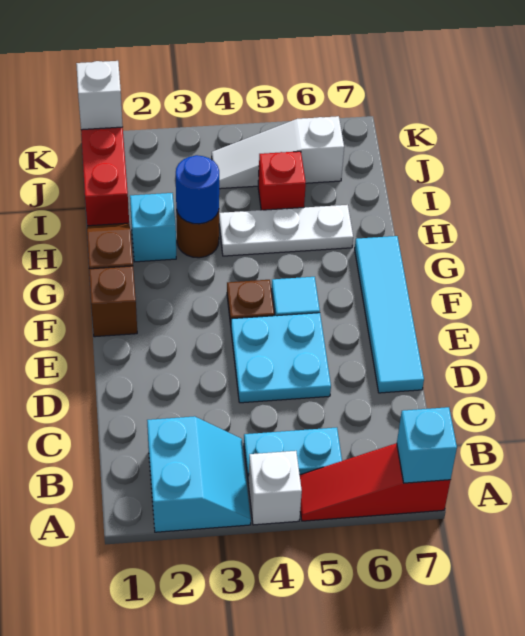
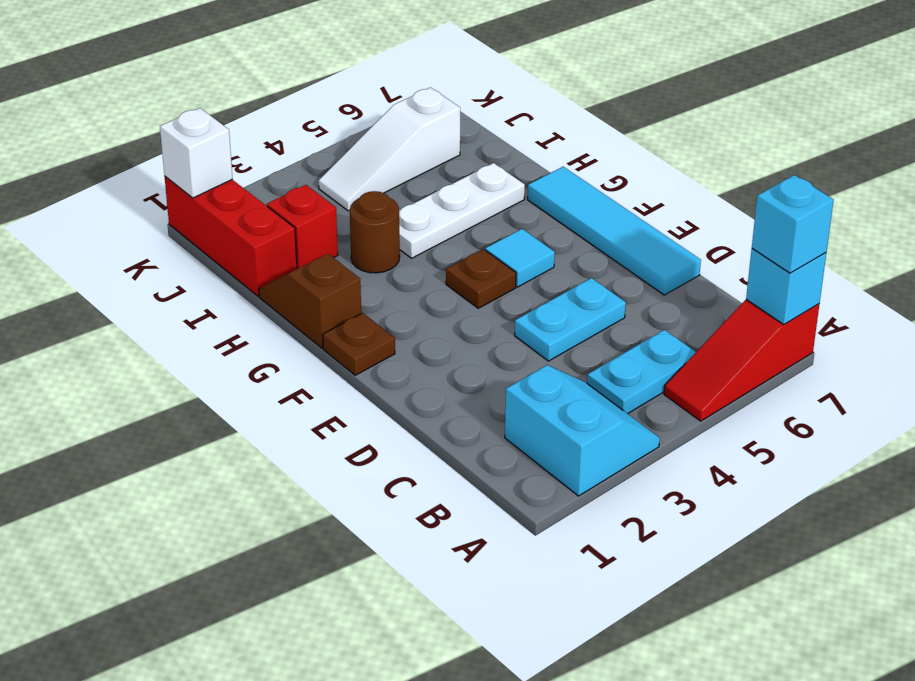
white brick A4 level 1 -> none
cyan plate D4:E5 level 1 -> cyan plate D4:D5 level 1
brown brick F1 level 1 -> brown plate F1 level 1
cyan brick H2 level 1 -> cyan brick A7 level 3
blue round brick H3 level 2 -> none
red brick I5 level 1 -> red brick I2 level 1

